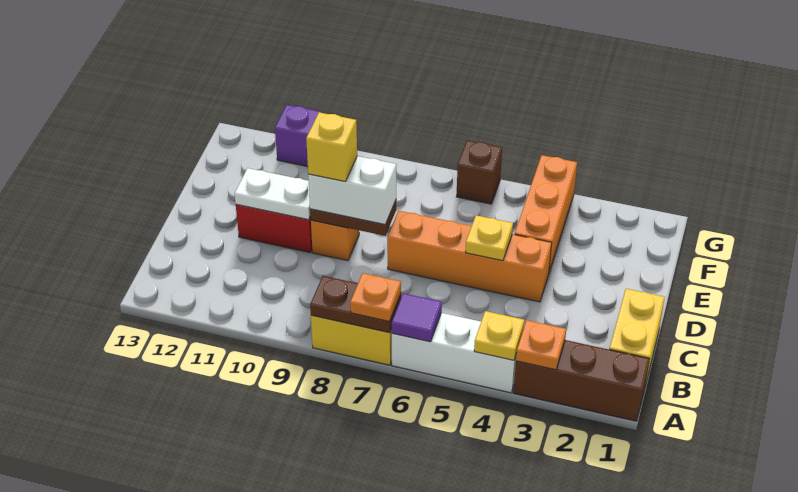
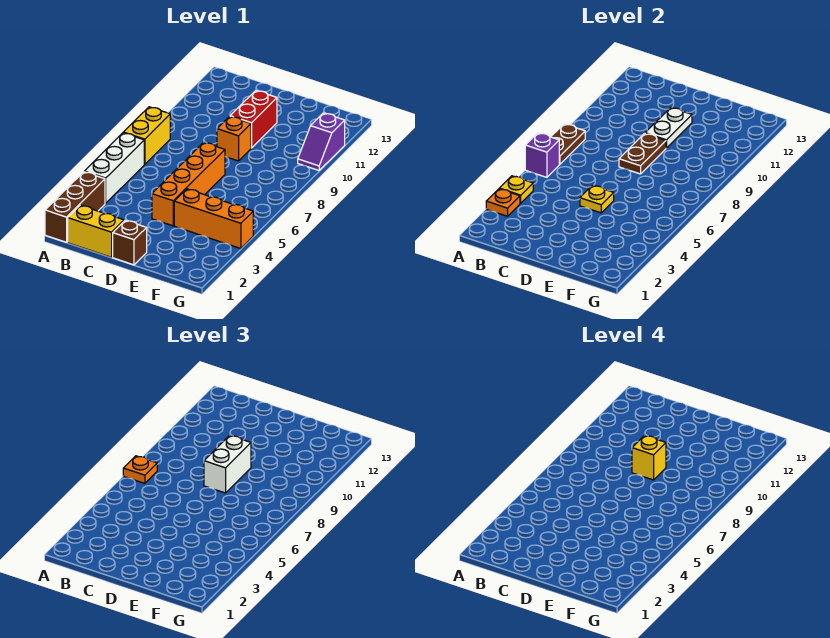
purple tile A6 level 2 -> purple brick A6 level 2
brown brick G6 level 1 -> brown brick D1 level 1

